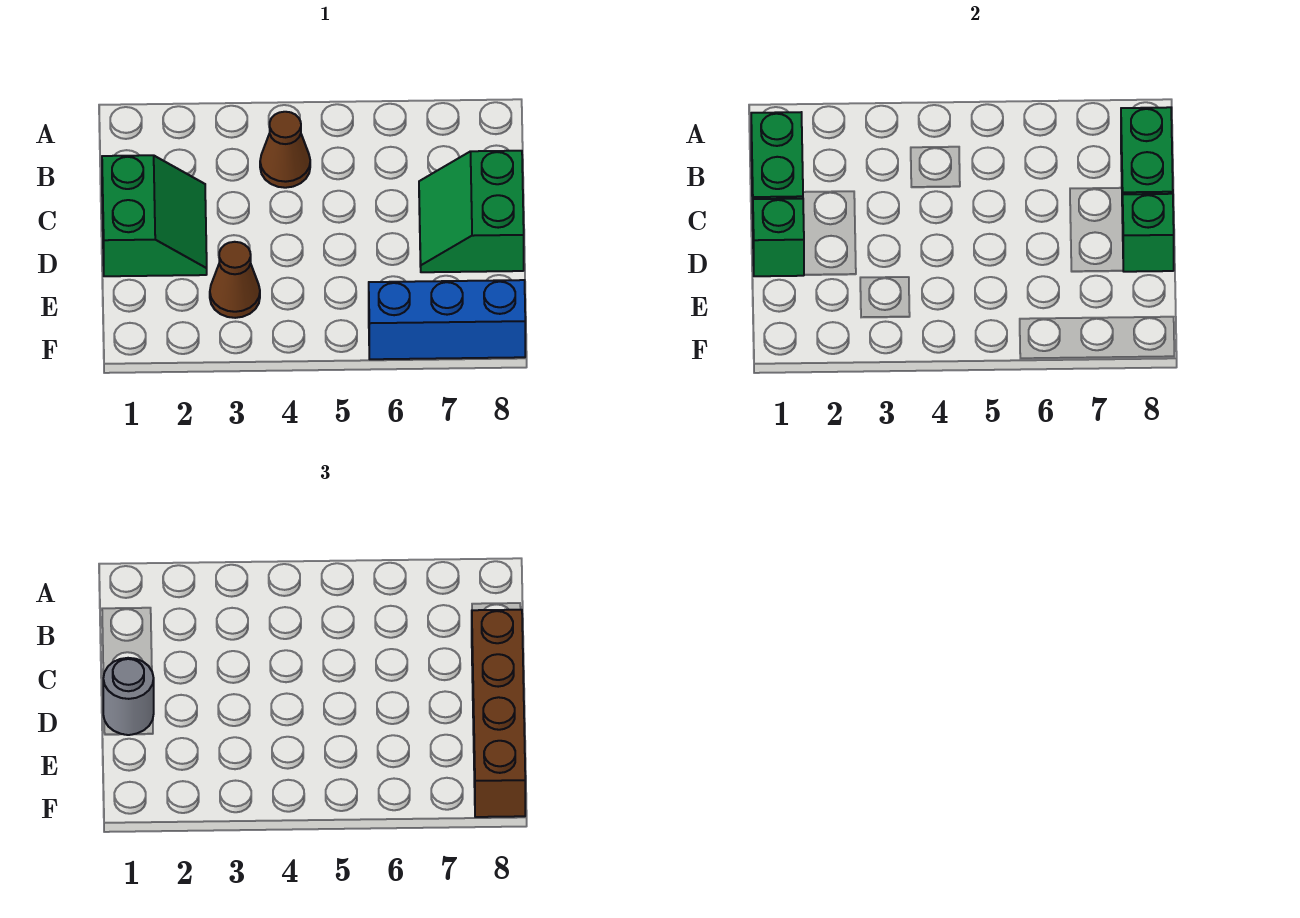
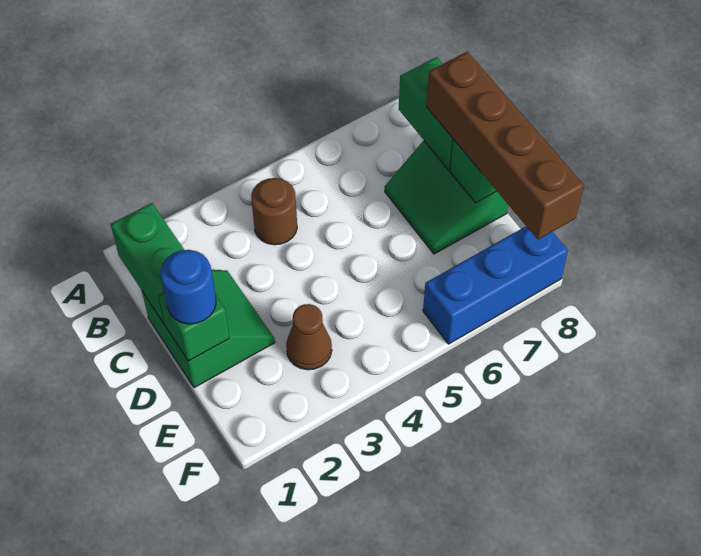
brown cone B4 level 1 -> brown round brick B4 level 1
grey round brick D1 level 3 -> blue round brick D1 level 3

